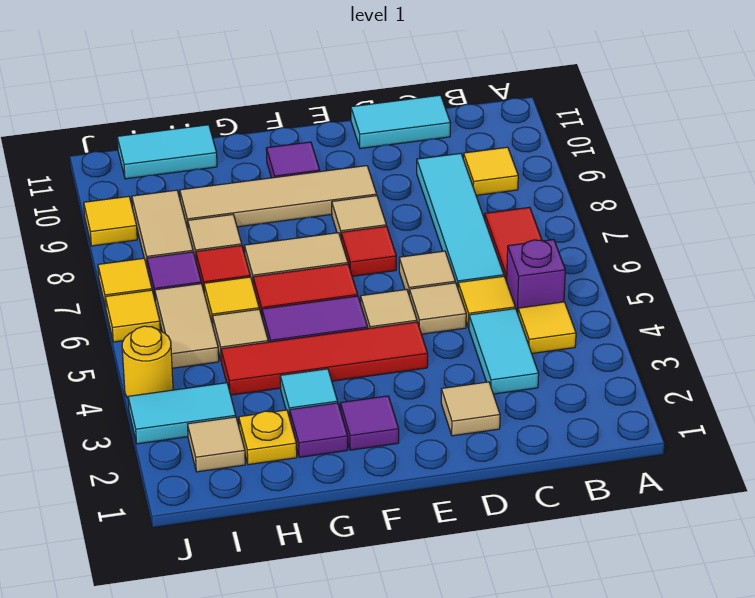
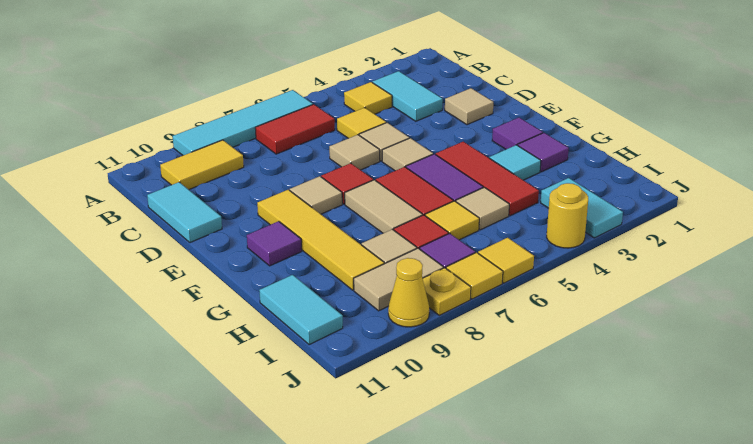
purple brick B5 level 1 -> none
yellow tile B9 level 1 -> yellow tile B9:B10 level 1
cyan tile C3:C4 level 1 -> cyan tile B3:C3 level 1
cyan tile C6:C9 level 1 -> cyan tile A6:A9 level 1
red tile E4:H4 level 1 -> red tile F4:H4 level 1
tan tile E9:H9 level 1 -> yellow tile E9:H9 level 1
yellow plate H2 level 1 -> yellow plate J8 level 1
tan tile I2 level 1 -> none
tan tile I5:I6 level 1 -> none
yellow tile J9 level 1 -> yellow cone J9 level 1

